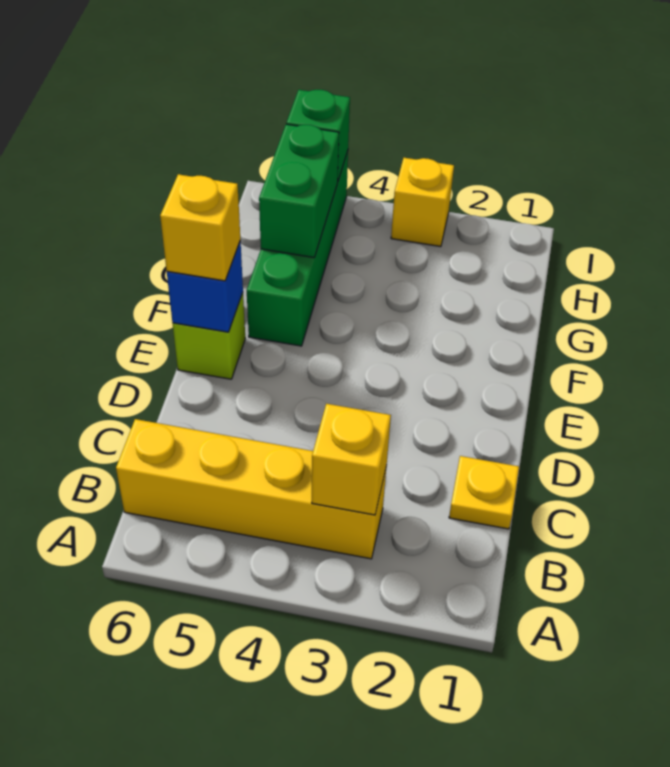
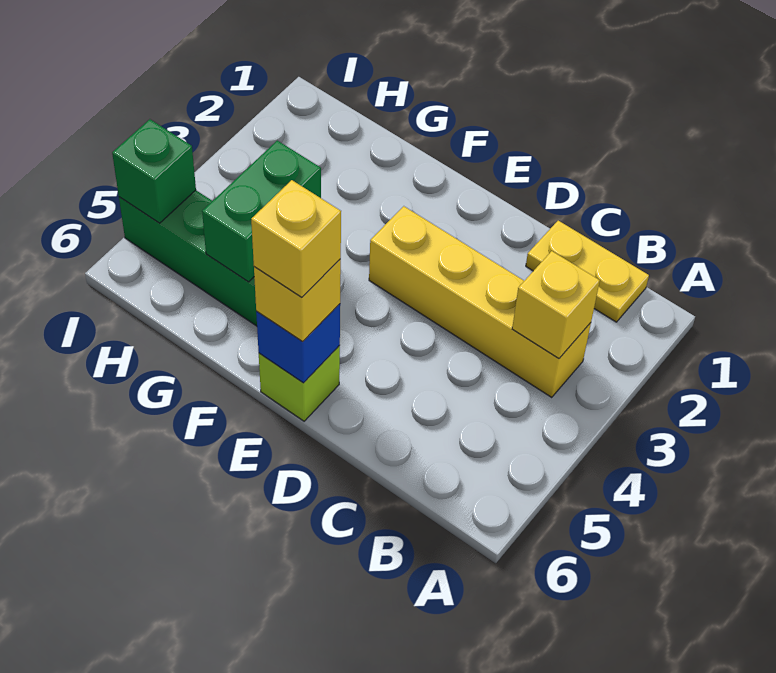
yellow brick B3:B6 level 1 -> yellow brick B3:E3 level 1
yellow plate C1 level 1 -> yellow plate B1:C1 level 1
green brick G5:H5 level 2 -> green brick G4:G5 level 2
yellow brick I3 level 1 -> yellow brick E6 level 4

